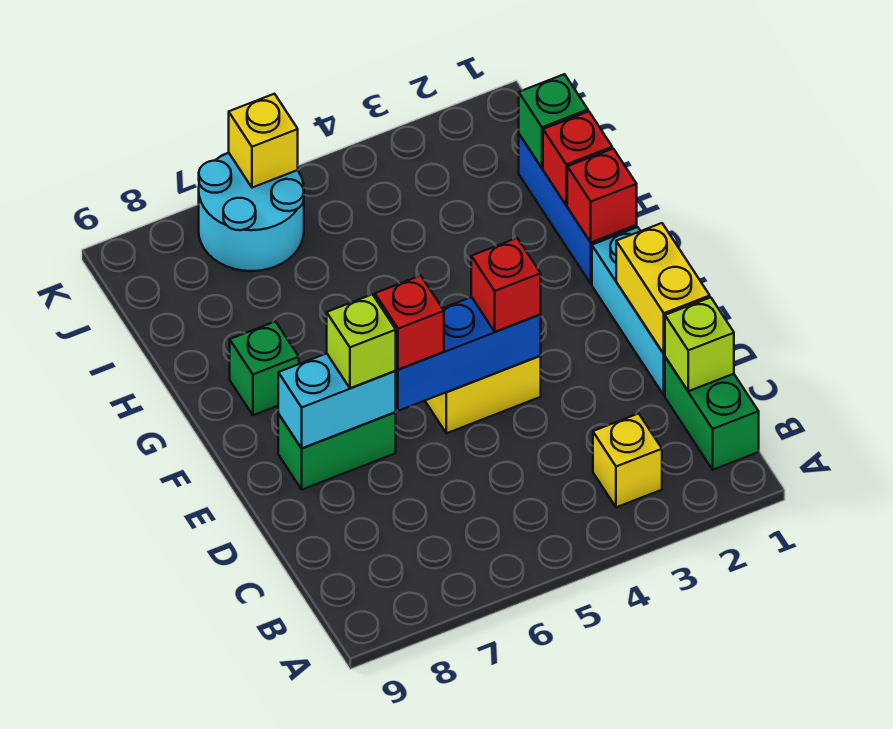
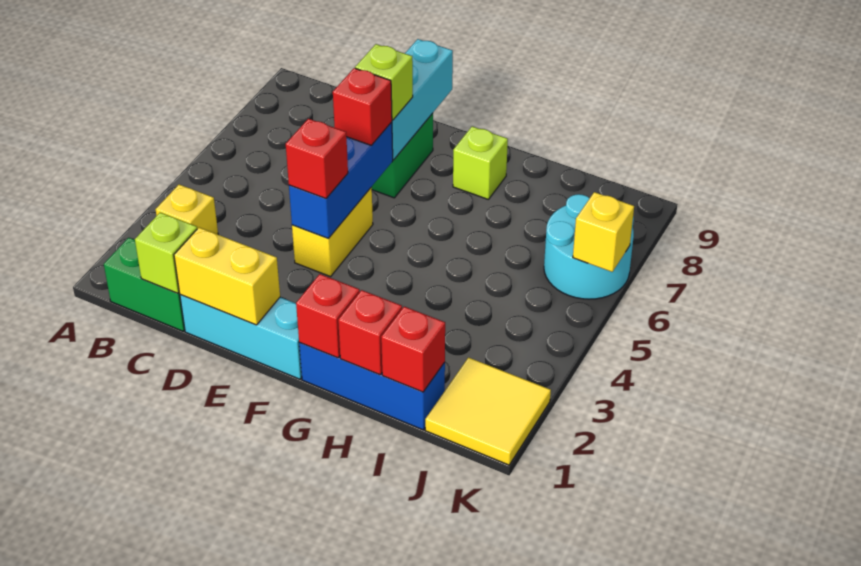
cyan brick E7:E8 level 2 -> cyan brick E7:E9 level 2
green brick G8 level 1 -> lime brick G8 level 1
green brick I1 level 2 -> red brick I1 level 2
none -> yellow tile J1:K2 level 1

